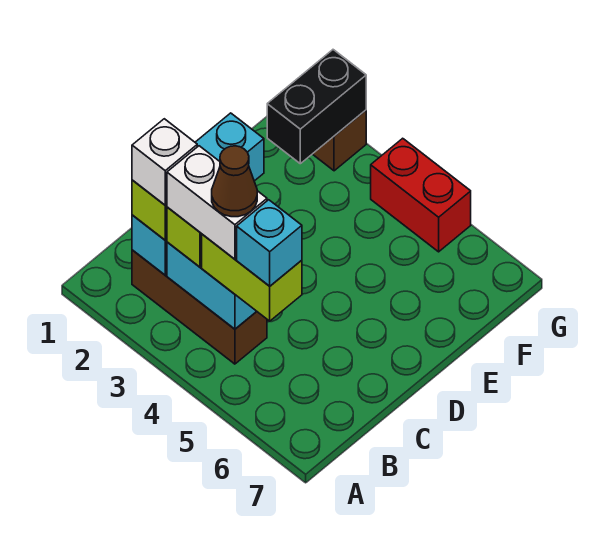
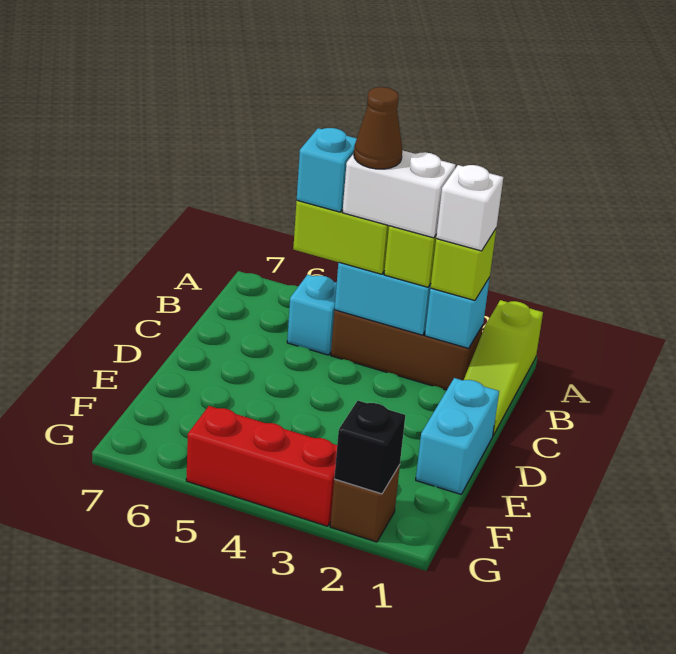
none -> lime slope A1:C1 level 1 top A
none -> cyan brick B5 level 1
black brick F2:G2 level 2 -> black brick G2 level 2
red brick G4:G5 level 1 -> red brick G3:G5 level 1

